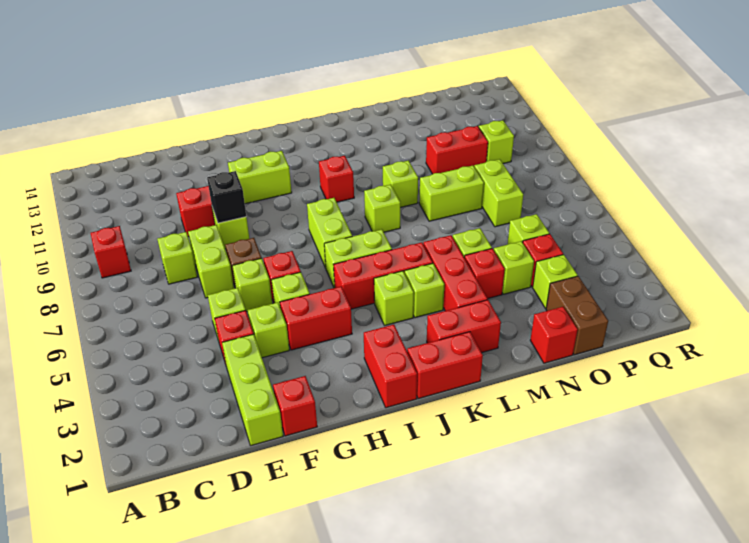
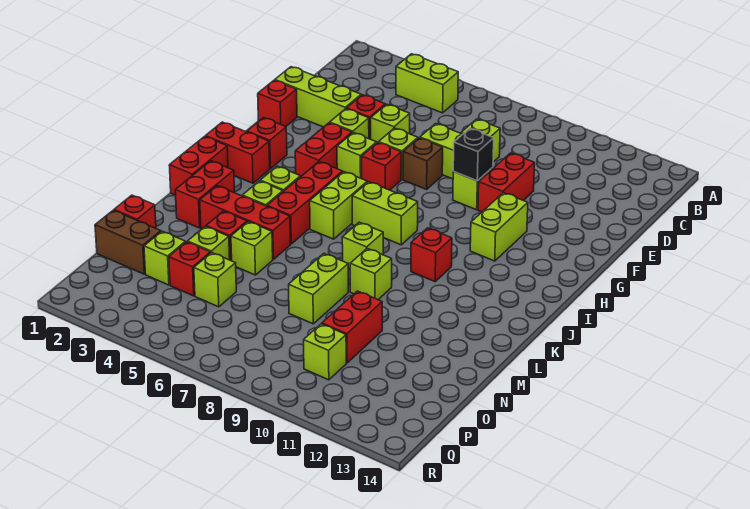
red brick B9 level 1 -> red brick H2 level 1
lime brick O7:O8 level 1 -> lime brick B4:B5 level 1

